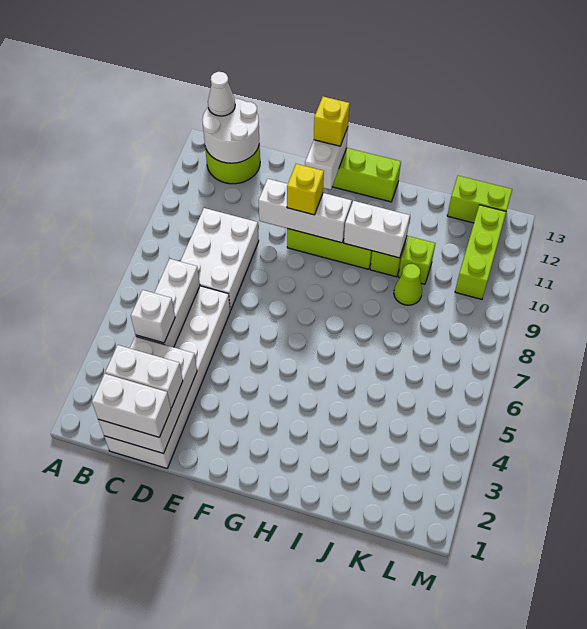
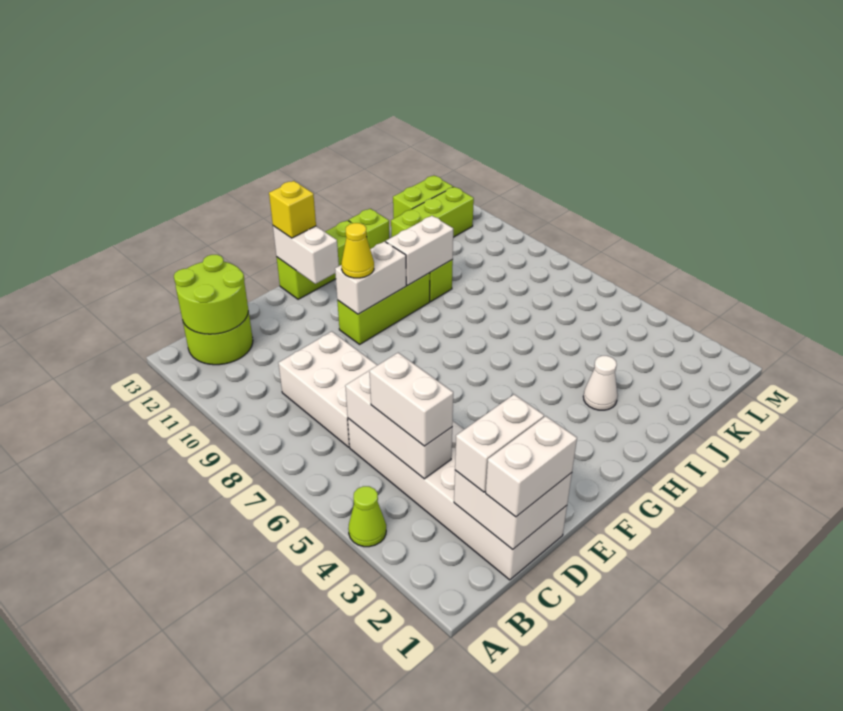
white round brick B12:C13 level 2 -> lime round brick B12:C13 level 2
white cone B13 level 3 -> white cone I3 level 1
white brick C1:D3 level 2 -> white brick C1:D2 level 2
white brick C4 level 3 -> white brick C4:C5 level 3
white brick E10:G10 level 2 -> white brick F10:G10 level 2
yellow brick F10 level 3 -> yellow cone F10 level 3
lime cone J9 level 1 -> lime cone A4 level 1
lime brick J10 level 1 -> lime brick I13 level 1
lime brick L10:L12 level 1 -> lime brick J12:L12 level 1

